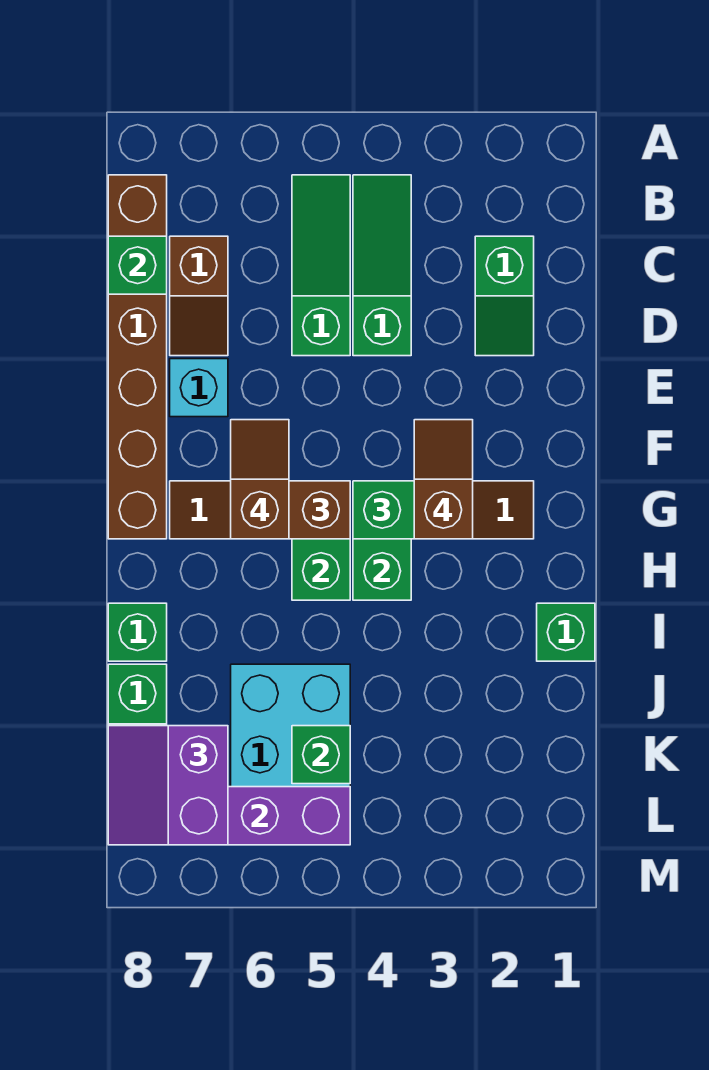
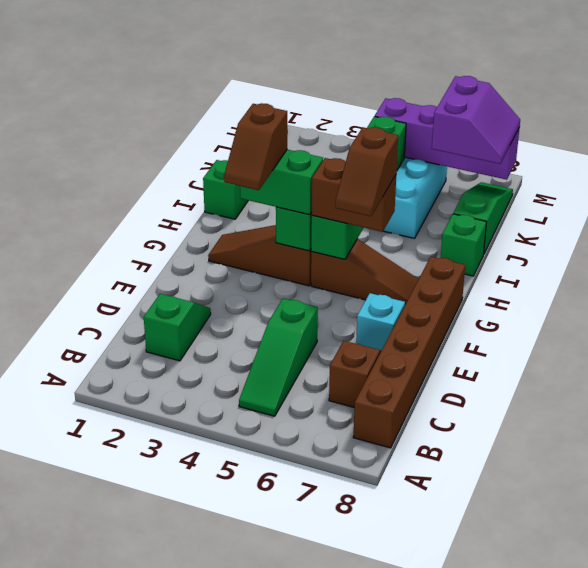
green slope B4:D4 level 1 top D -> none
green brick C8 level 2 -> none

